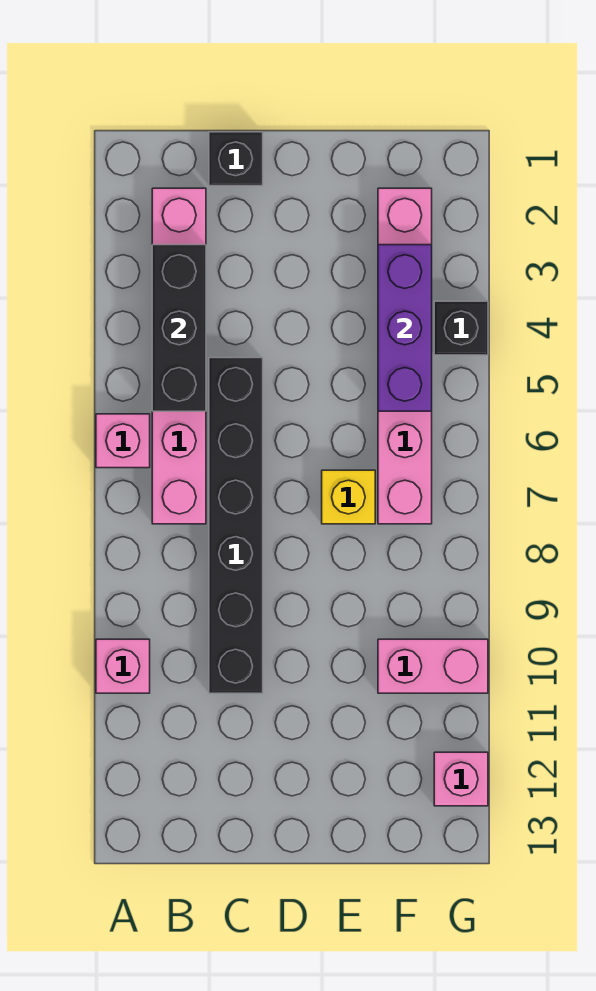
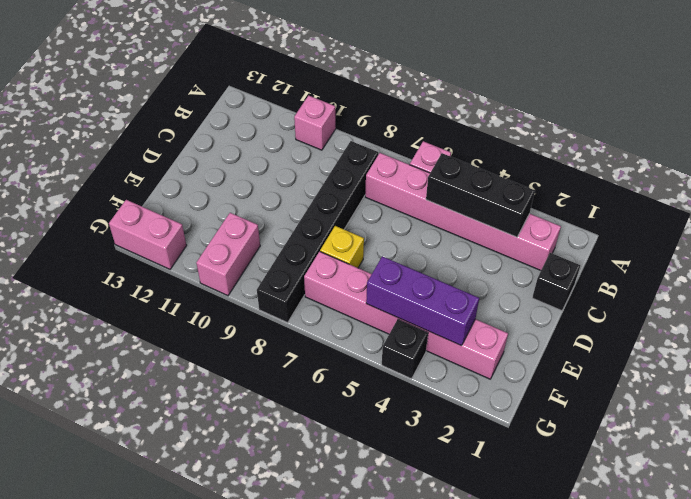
black brick C5:C10 level 1 -> black brick B8:G8 level 1
pink brick G12 level 1 -> pink brick G12:G13 level 1

